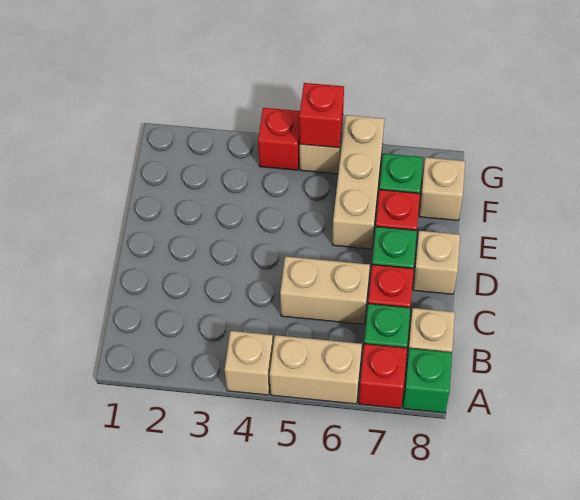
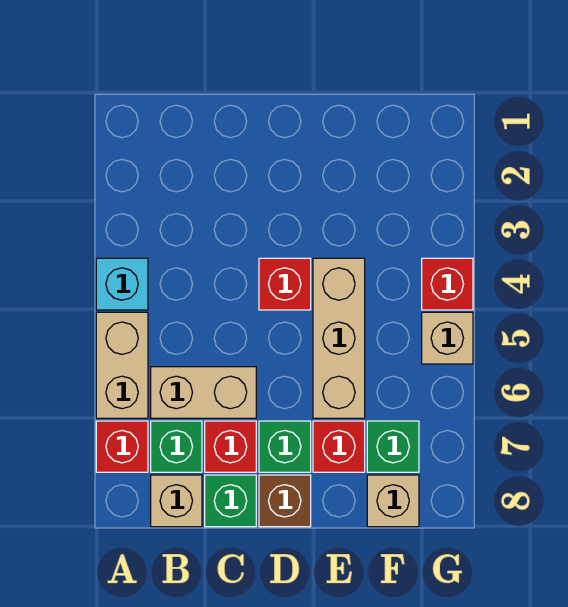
tan brick A4 level 1 -> cyan brick A4 level 1
green brick A8 level 1 -> green brick C8 level 1
tan brick C5:C6 level 1 -> tan brick B6:C6 level 1
tan brick D8 level 1 -> brown brick D8 level 1
tan brick E6:G6 level 1 -> tan brick E4:E6 level 1
red brick G5 level 2 -> red brick D4 level 1

